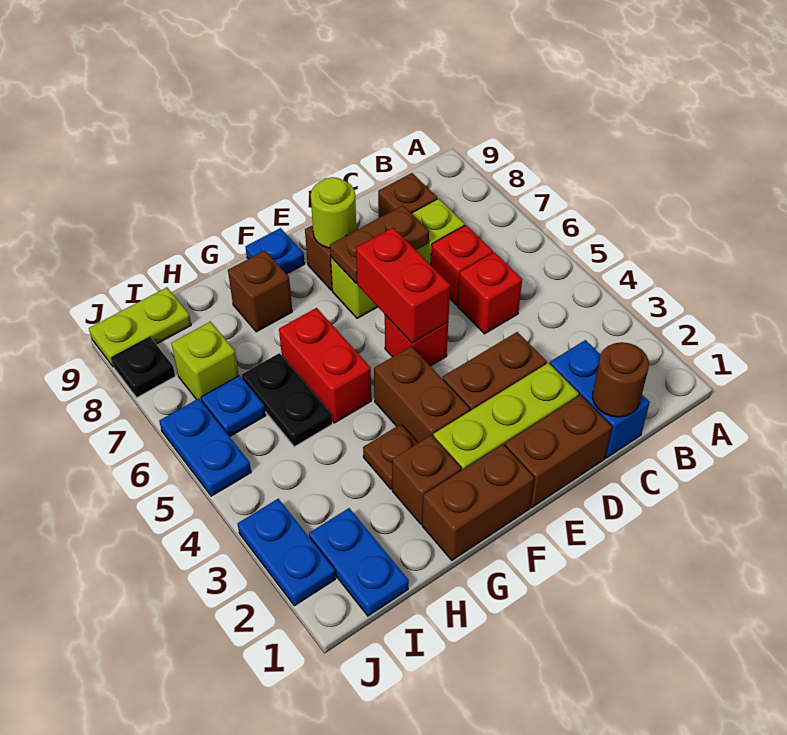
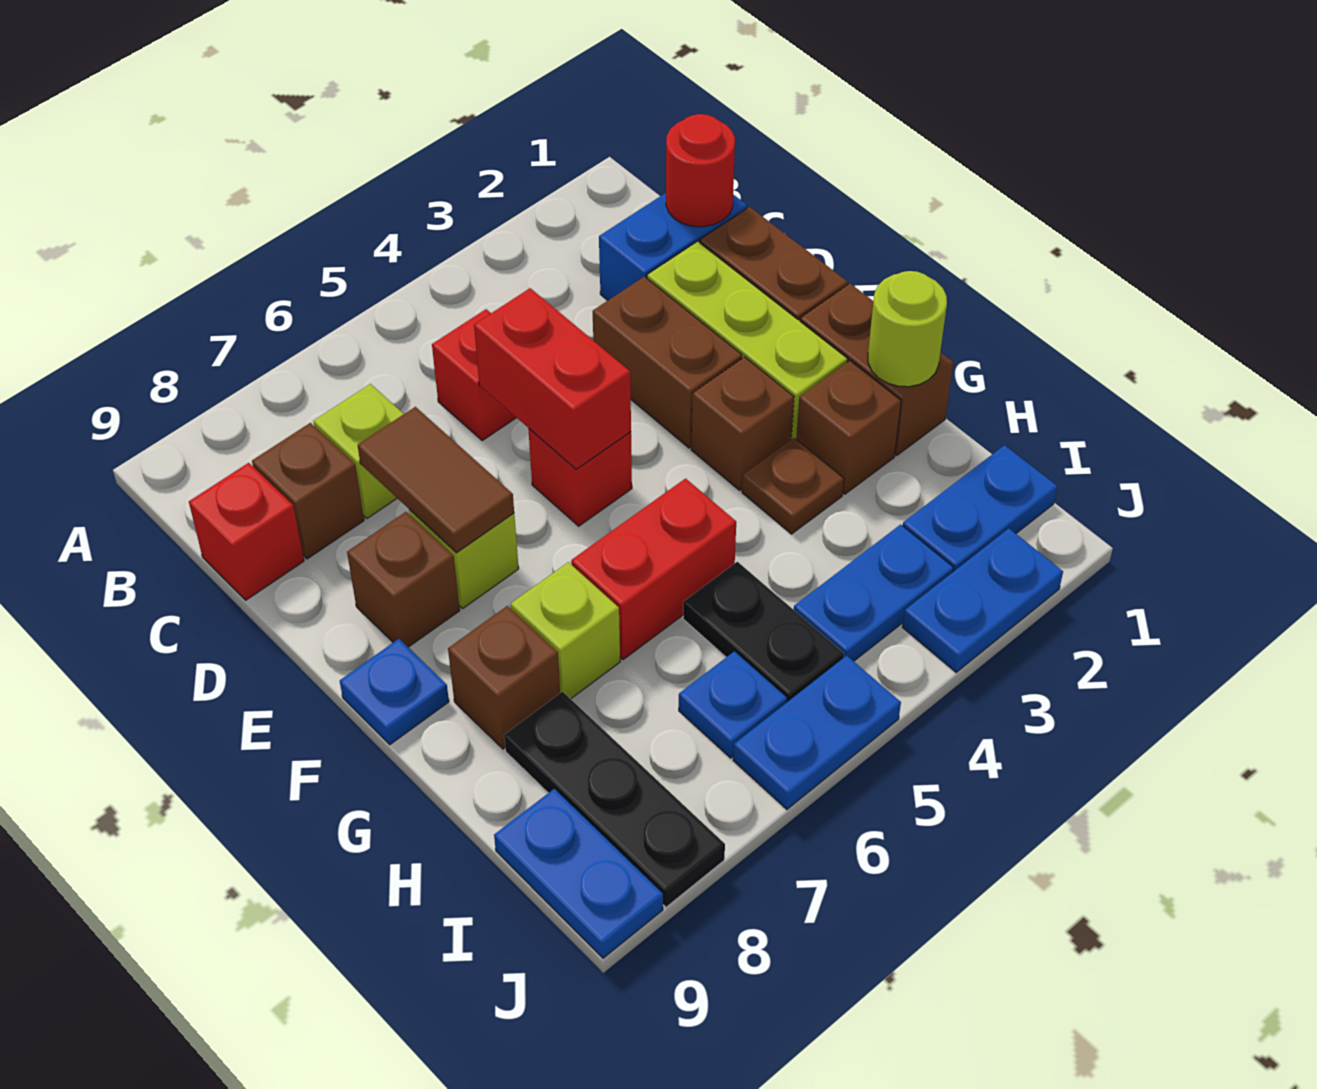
brown round brick C1 level 2 -> red round brick C1 level 2
red brick C6 level 1 -> red brick C9 level 1
brown plate D7:E7 level 2 -> brown tile D7:E7 level 2
red brick E5:E6 level 2 -> red brick D5:E5 level 2
lime round brick E8 level 2 -> lime round brick G1 level 2
brown brick F3:F4 level 1 -> brown brick F3 level 1
black plate H5:H6 level 1 -> black plate H5:I5 level 1
none -> blue plate I3:I4 level 1
lime brick I7 level 1 -> lime brick G7 level 1
lime plate I9:J9 level 1 -> blue plate I9:J9 level 1
black plate J8 level 1 -> black plate H8:J8 level 1

